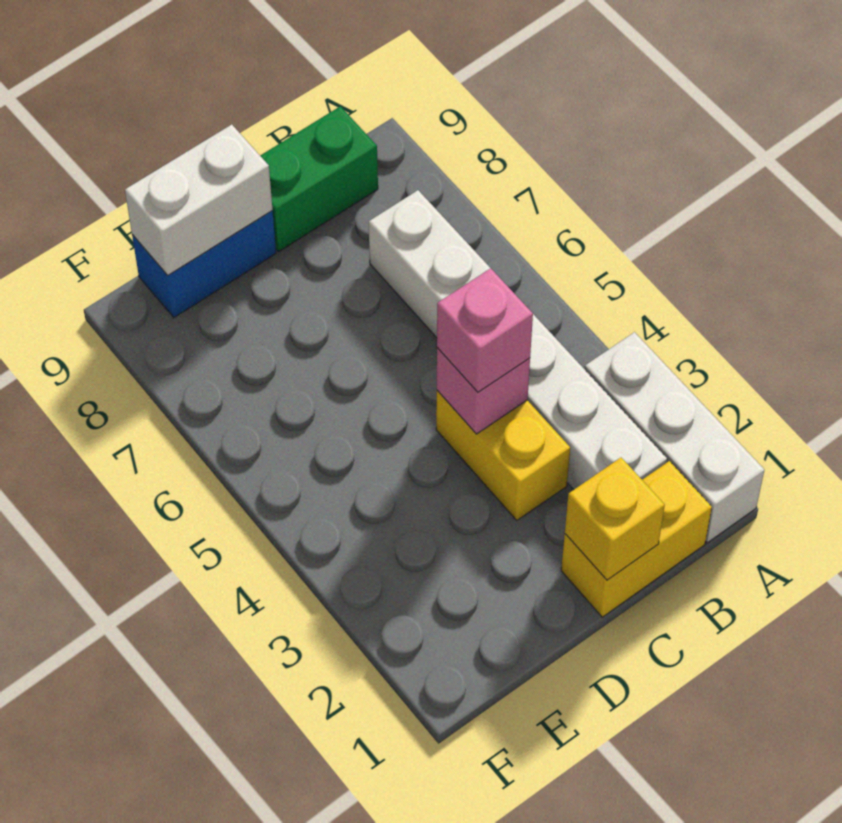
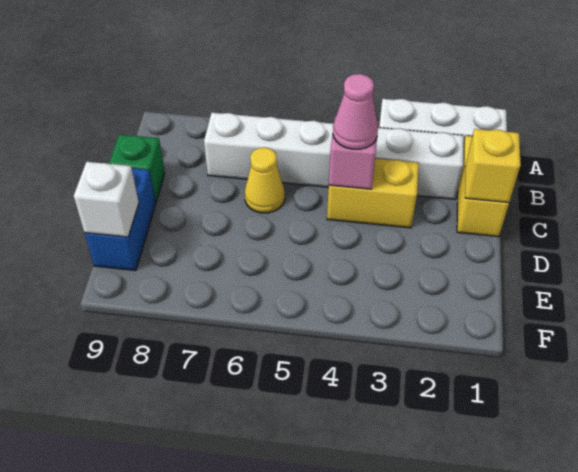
green brick B9:C9 level 1 -> green brick C9 level 1
pink brick C4 level 3 -> pink cone C4 level 3
none -> yellow cone C6 level 1
white brick D9:E9 level 2 -> white brick E9 level 2

